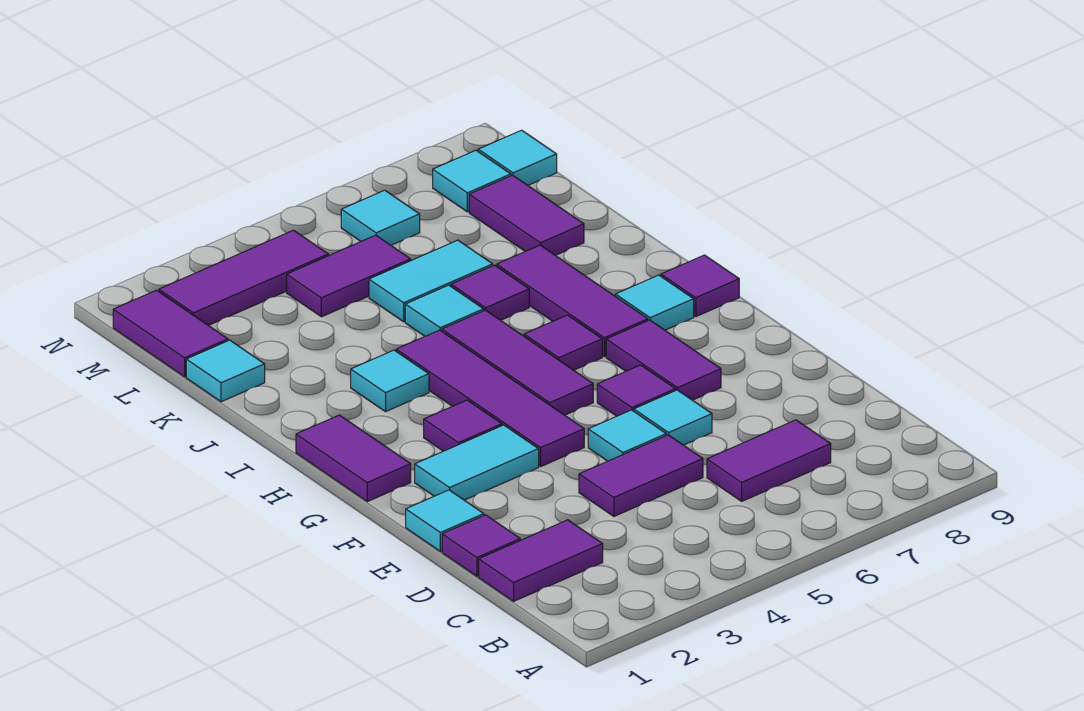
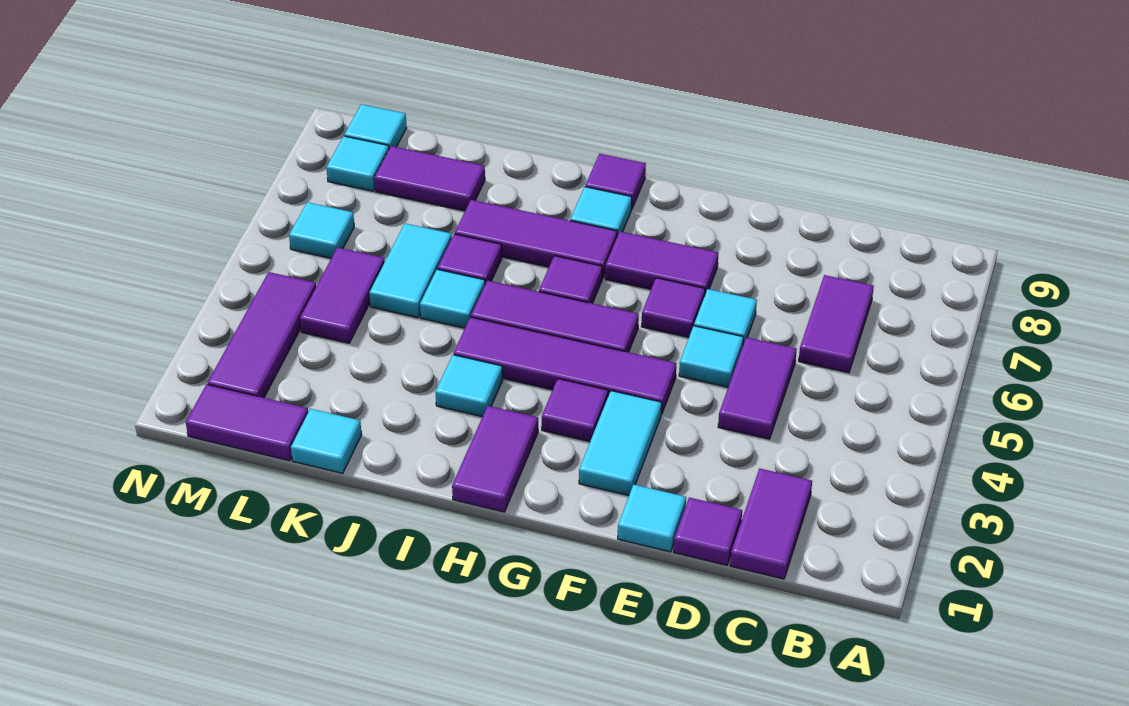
purple tile G1:H1 level 1 -> purple tile H1:H2 level 1

